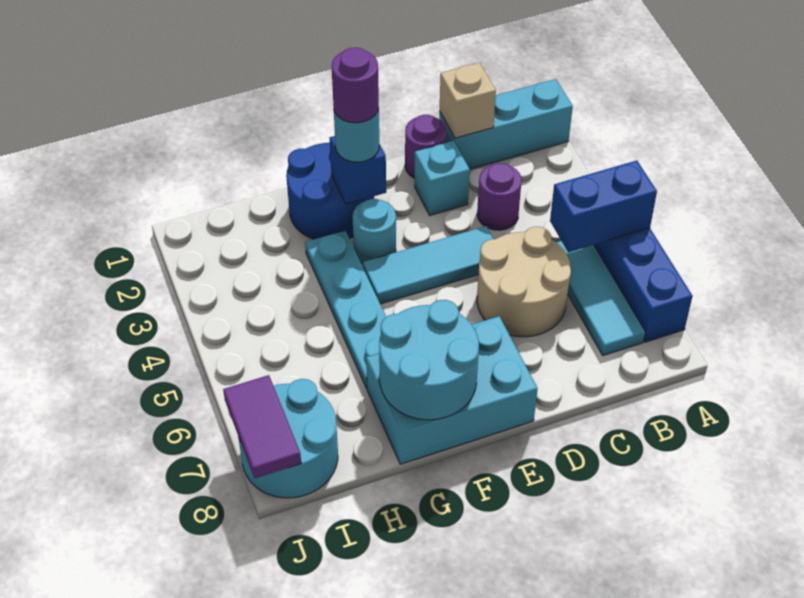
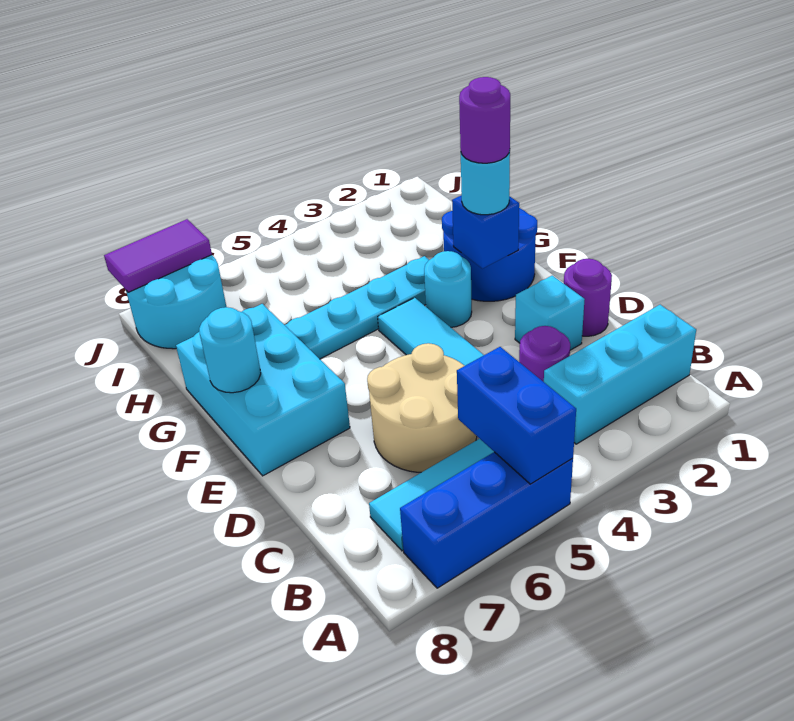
cyan brick A1:C1 level 1 -> cyan brick B1:B3 level 1
tan brick C1 level 2 -> none
cyan round brick F7:G8 level 2 -> cyan round brick F8 level 2

